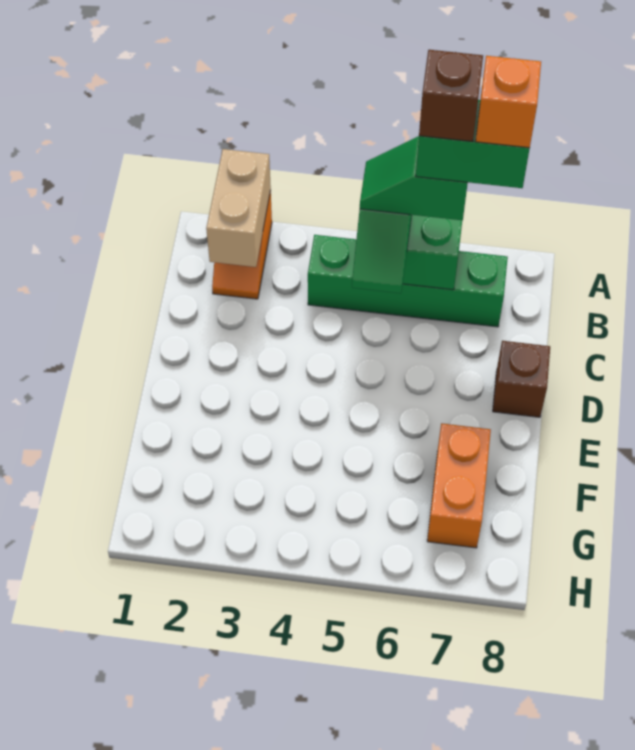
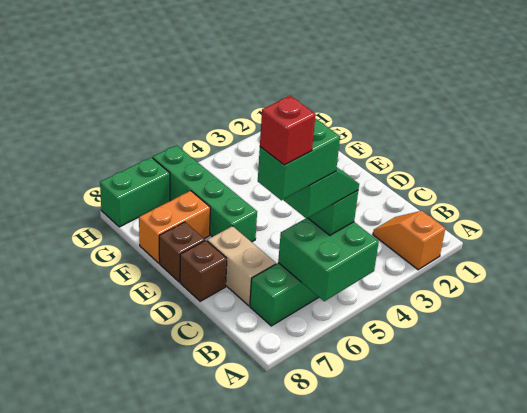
tan brick A2:B2 level 2 -> tan brick C7:D7 level 1
brown brick B6 level 6 -> brown brick E8 level 1
orange brick B7 level 6 -> red brick B7 level 6
none -> green brick E6:H6 level 1
orange brick F7:G7 level 1 -> orange brick F7:F8 level 1
none -> green brick H7:H8 level 1

